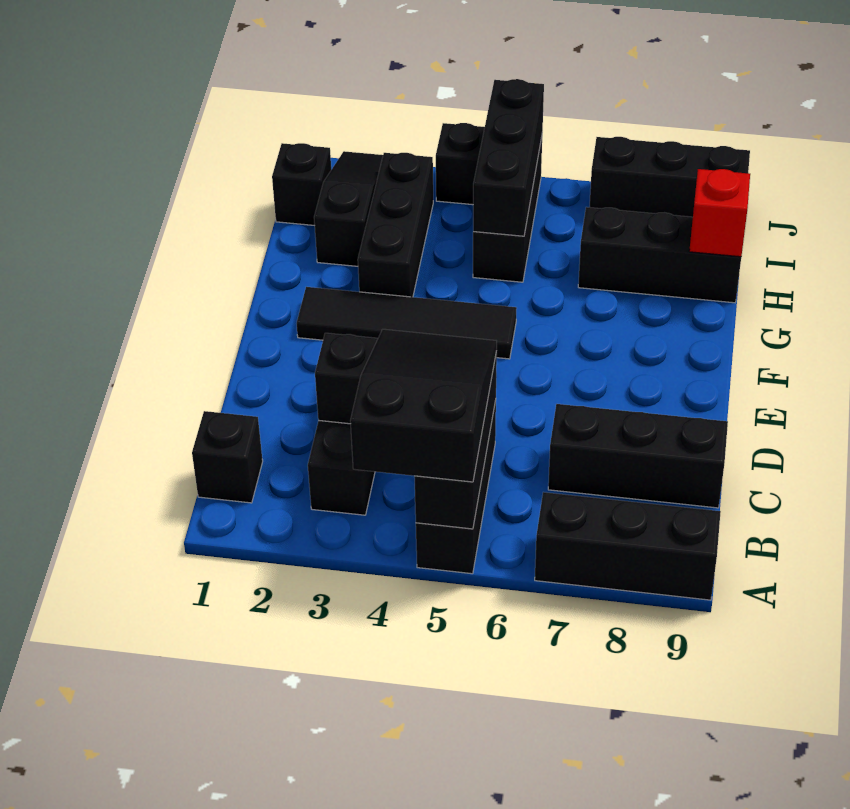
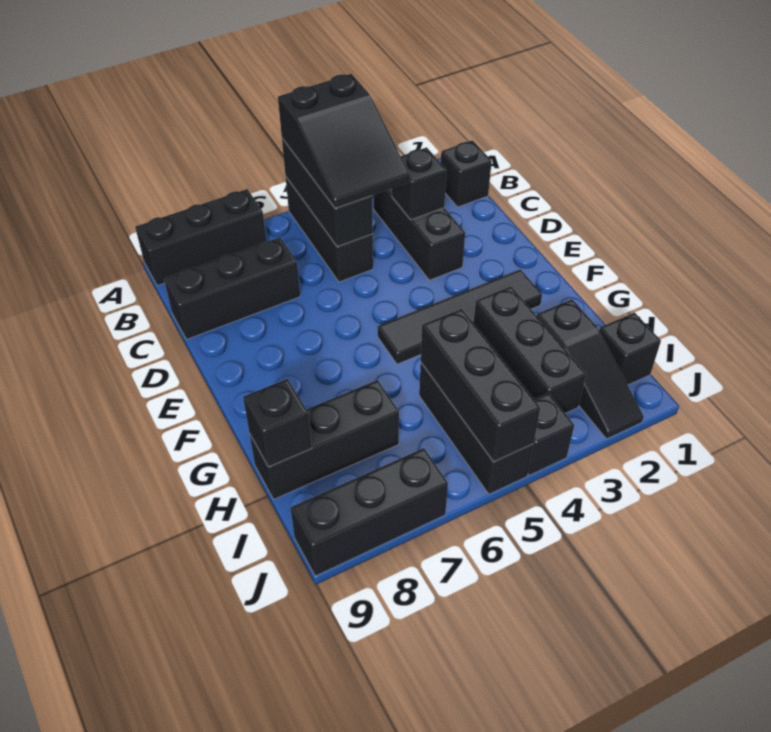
red brick H9 level 2 -> black brick H9 level 2

